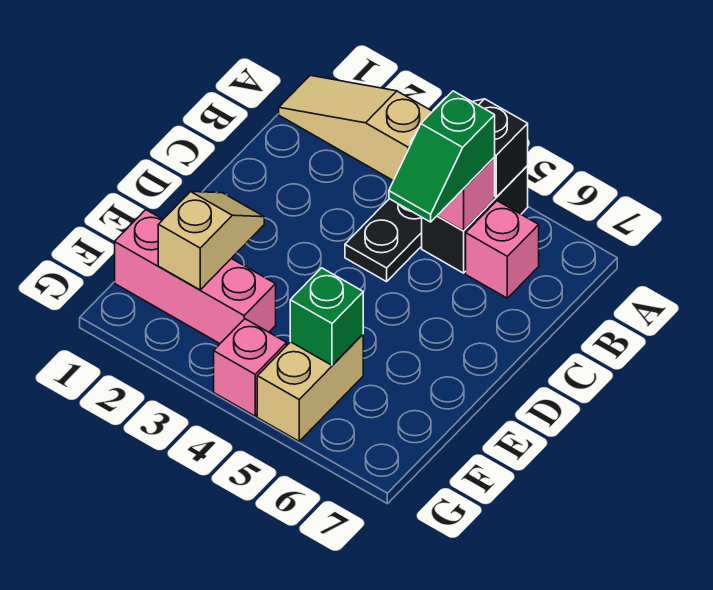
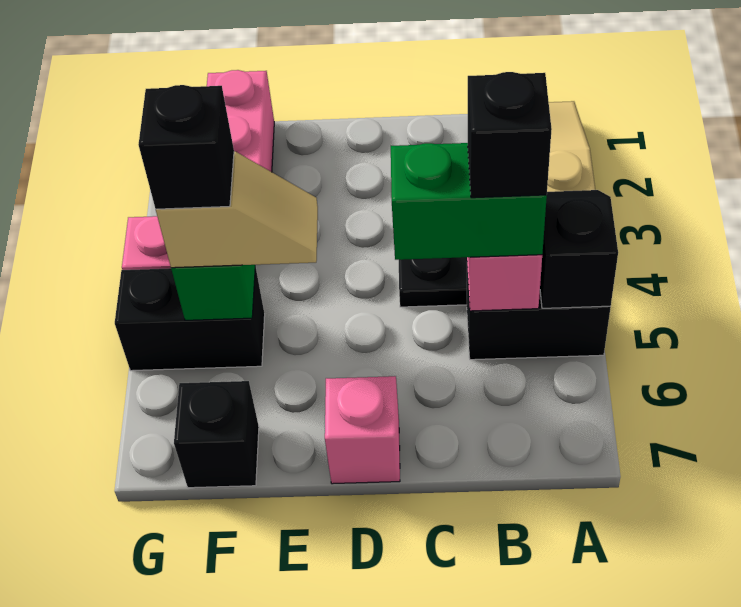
green slope B5:C5 level 3 top B -> green brick B5:C5 level 3
none -> black brick B5 level 4
pink brick B6 level 1 -> pink brick D7 level 1
tan slope E2:F2 level 2 top F -> tan slope E5:F5 level 3 top F
tan brick F5:G5 level 1 -> black brick F5:G5 level 1
none -> black brick F5 level 4
none -> black brick F7 level 1

